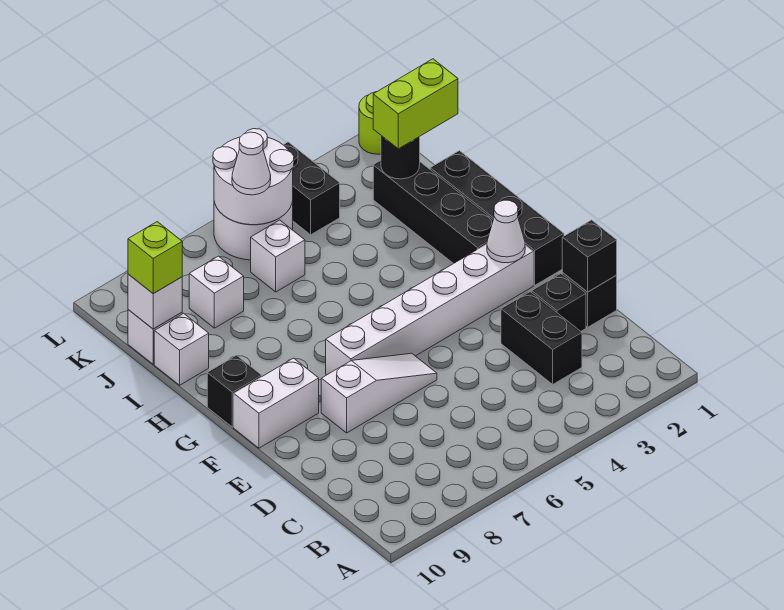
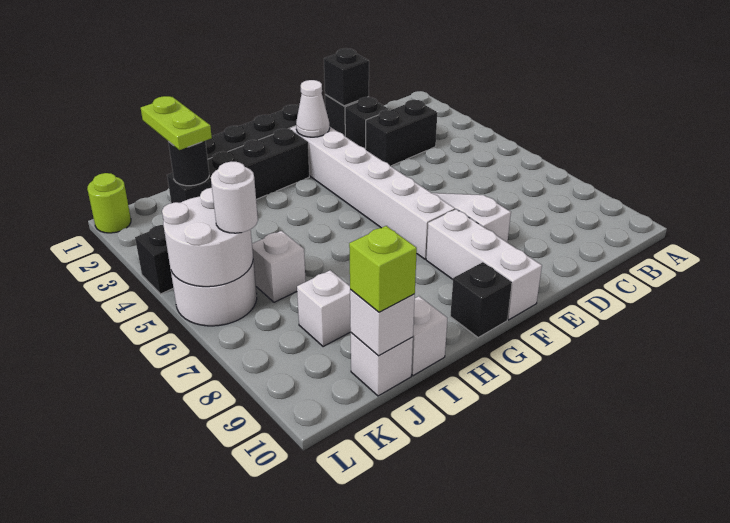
white brick F9:F10 level 1 -> white brick F8:F10 level 1
lime brick J1:J2 level 3 -> lime plate J1:J2 level 3
white cone K6 level 3 -> white round brick K6 level 3

